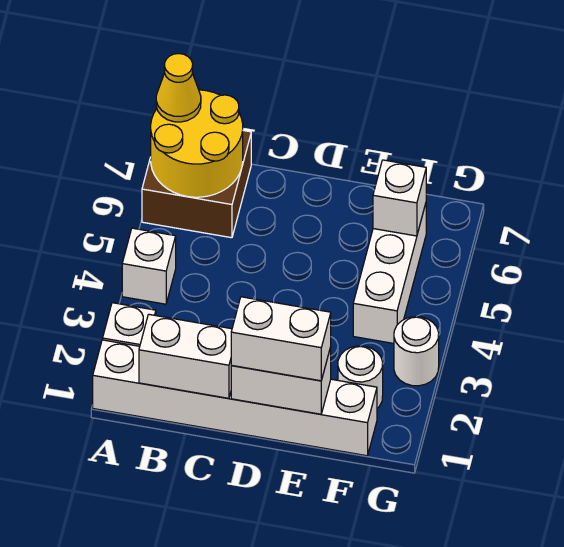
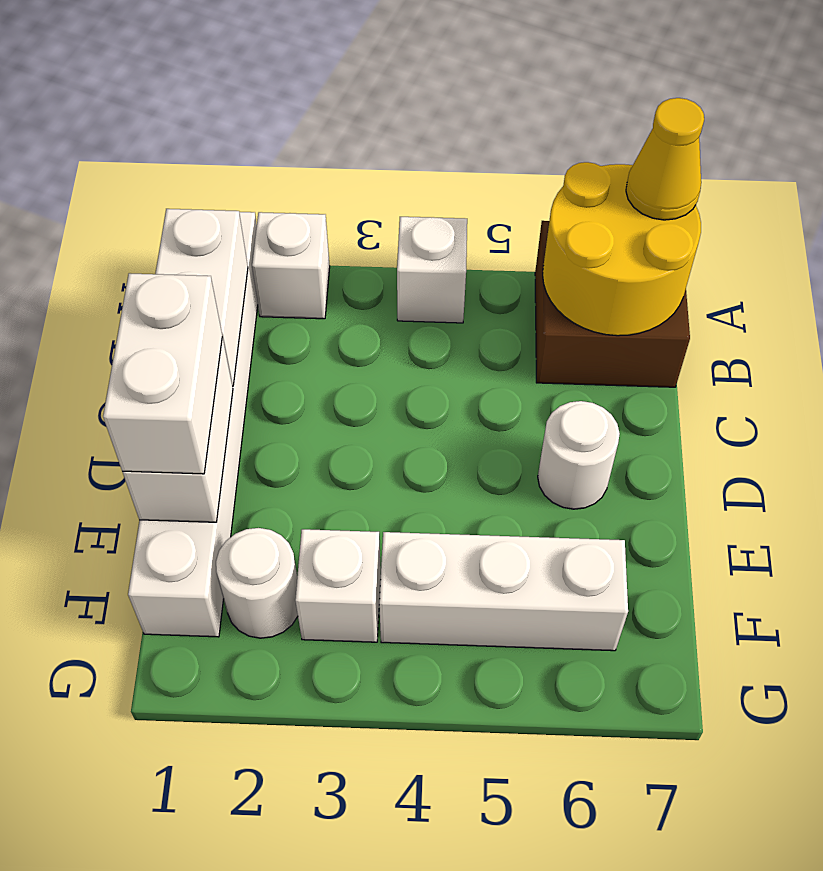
white brick F6 level 2 -> white brick F3 level 1
white round brick G3 level 1 -> white round brick D6 level 1

